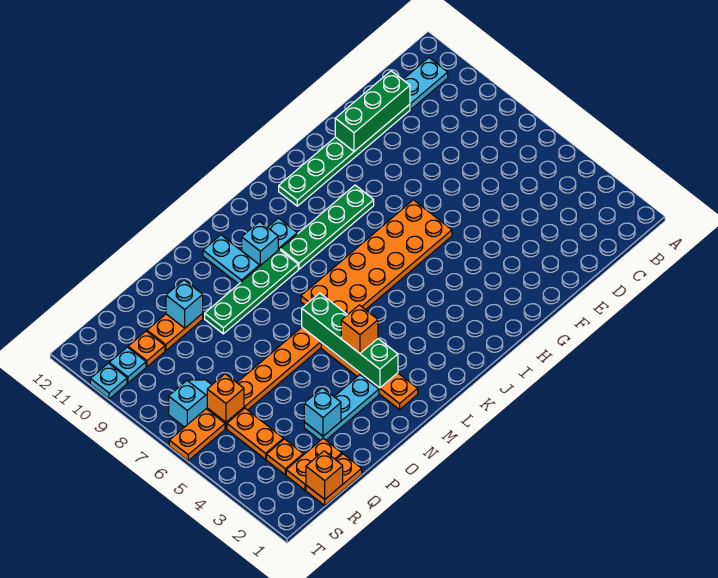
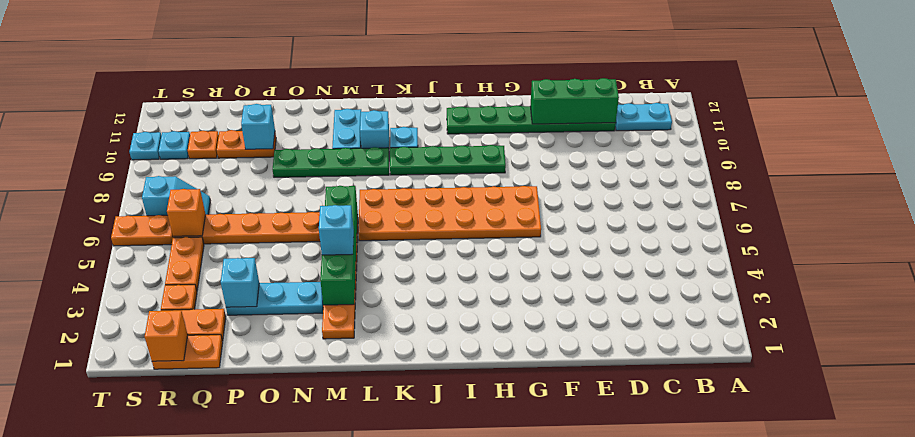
orange brick M4 level 3 -> cyan brick M4 level 3

